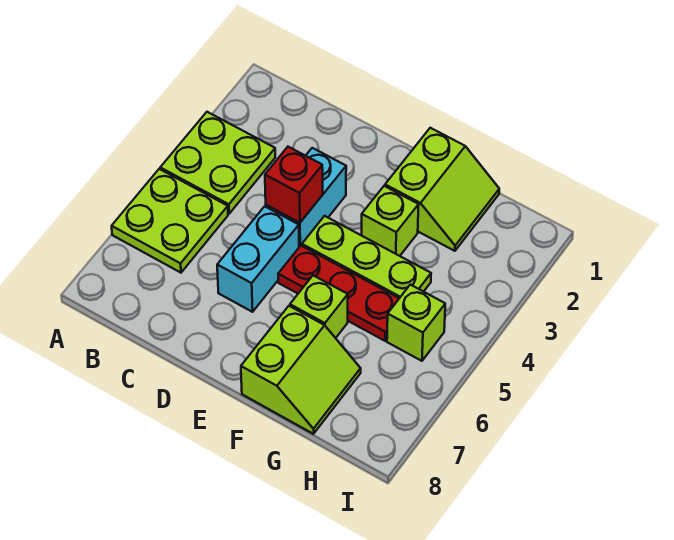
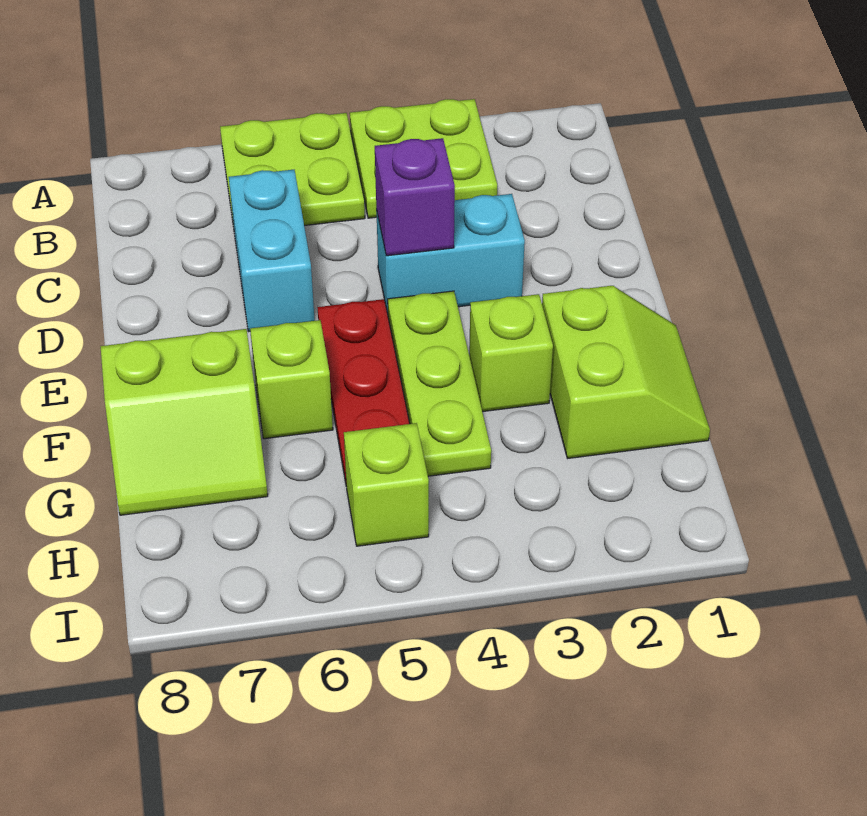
red brick D4 level 2 -> purple brick D4 level 2
cyan brick D5:D6 level 1 -> cyan brick C6:D6 level 1
lime slope F1:G2 level 1 top F -> lime slope F1:G2 level 1 top 2

